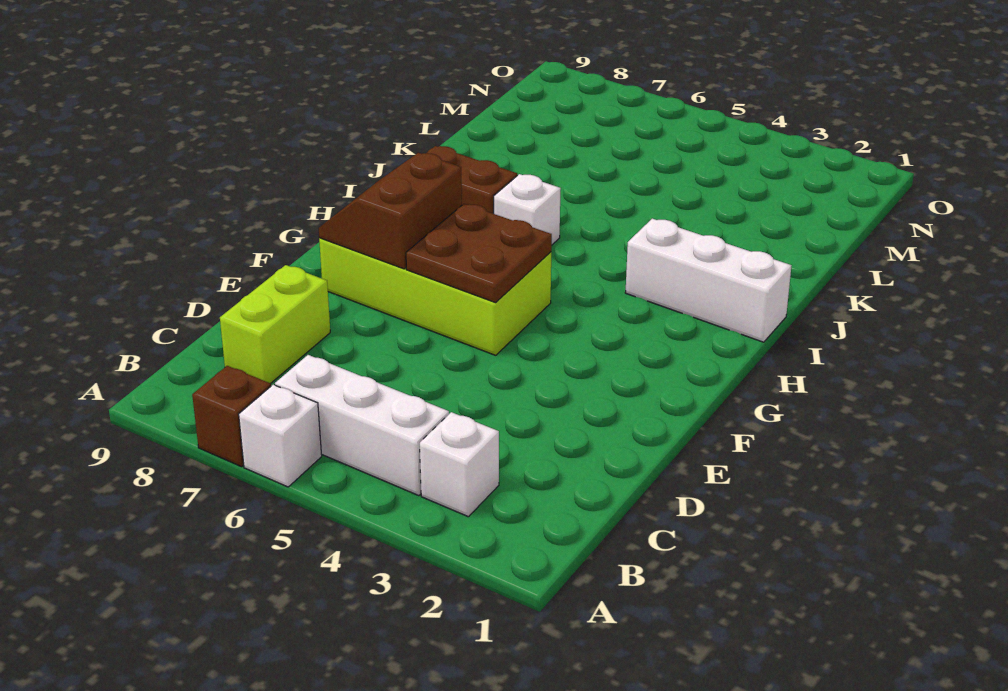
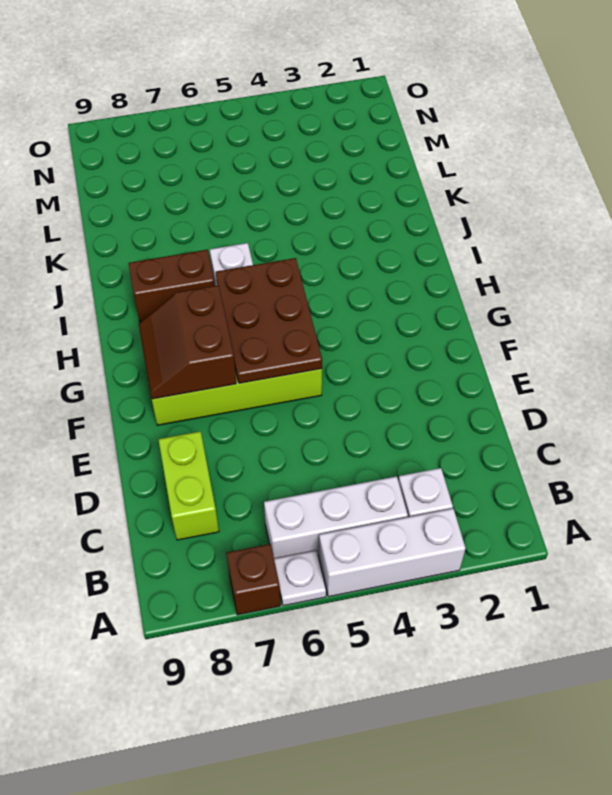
white brick A6 level 1 -> white plate A6 level 1
brown plate F5:G6 level 2 -> brown plate F5:H6 level 2
white brick I1:I3 level 1 -> white brick A3:A5 level 1

